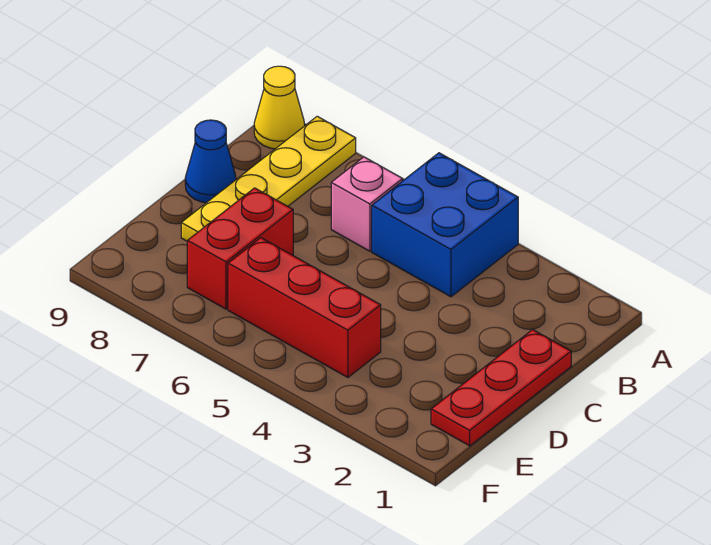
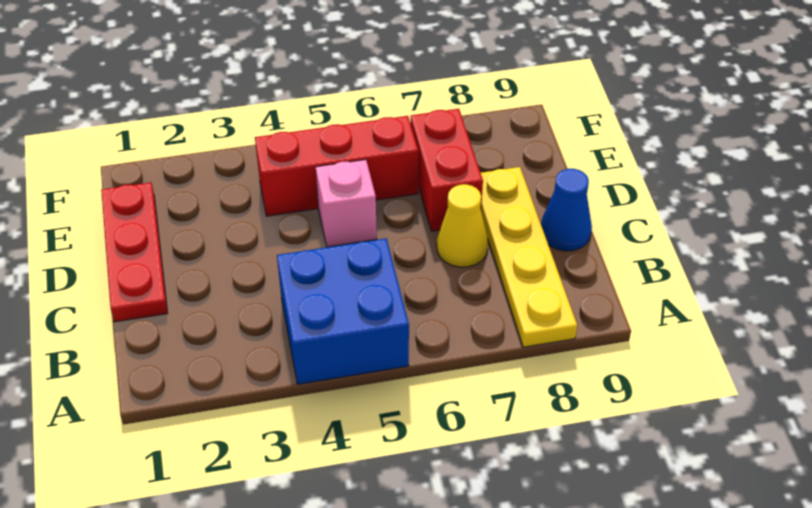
yellow cone A9 level 1 -> yellow cone C7 level 1
pink brick B6 level 1 -> pink brick D5 level 1

